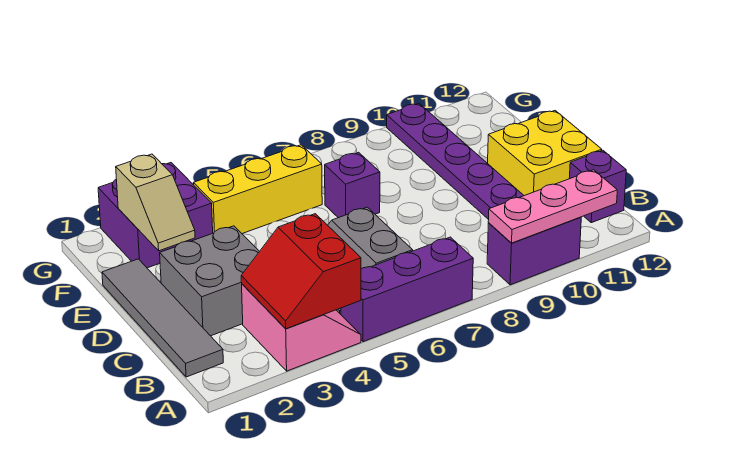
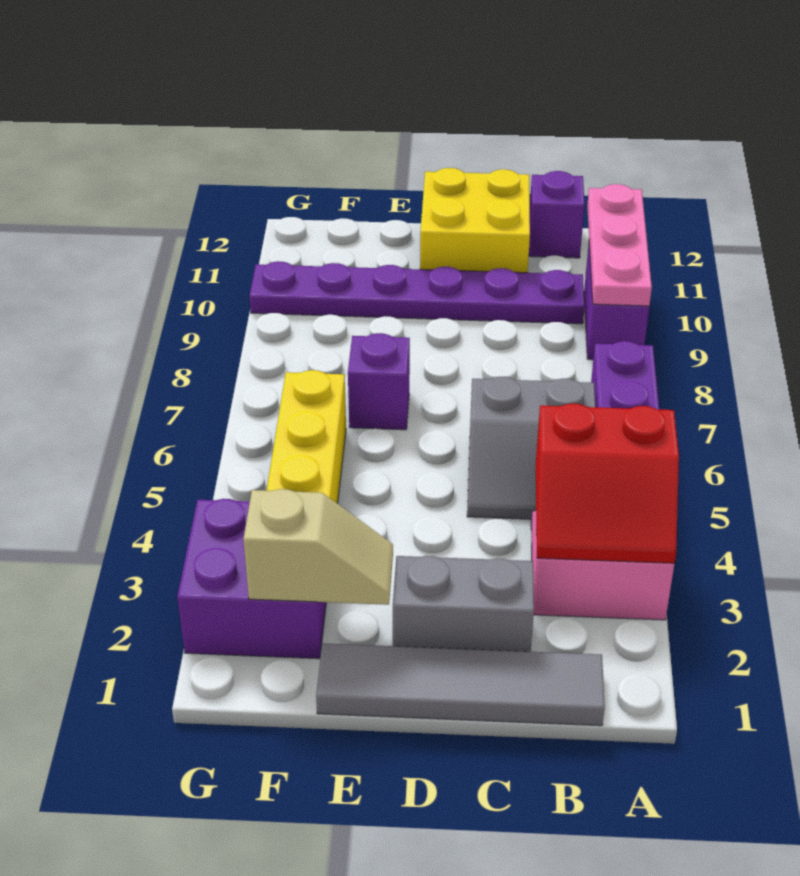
grey brick C2:D3 level 1 -> grey brick C2:D2 level 1

